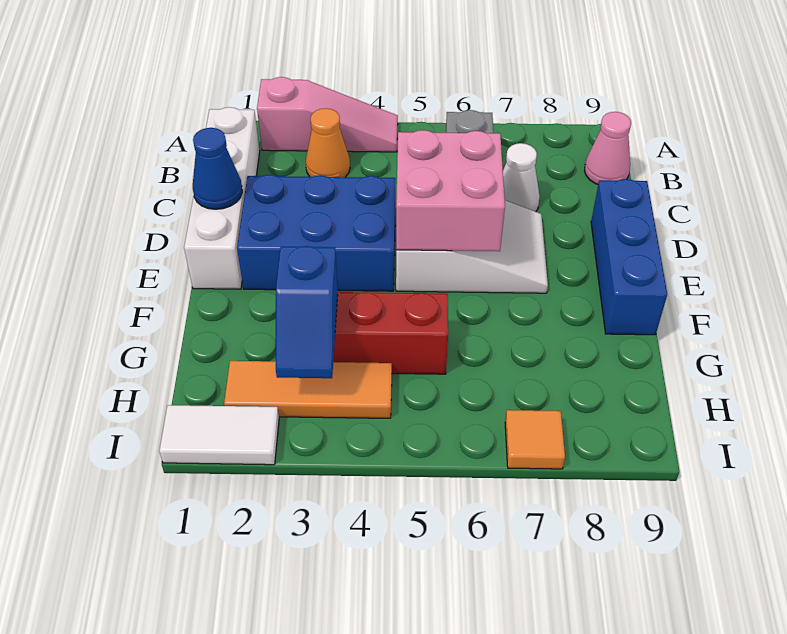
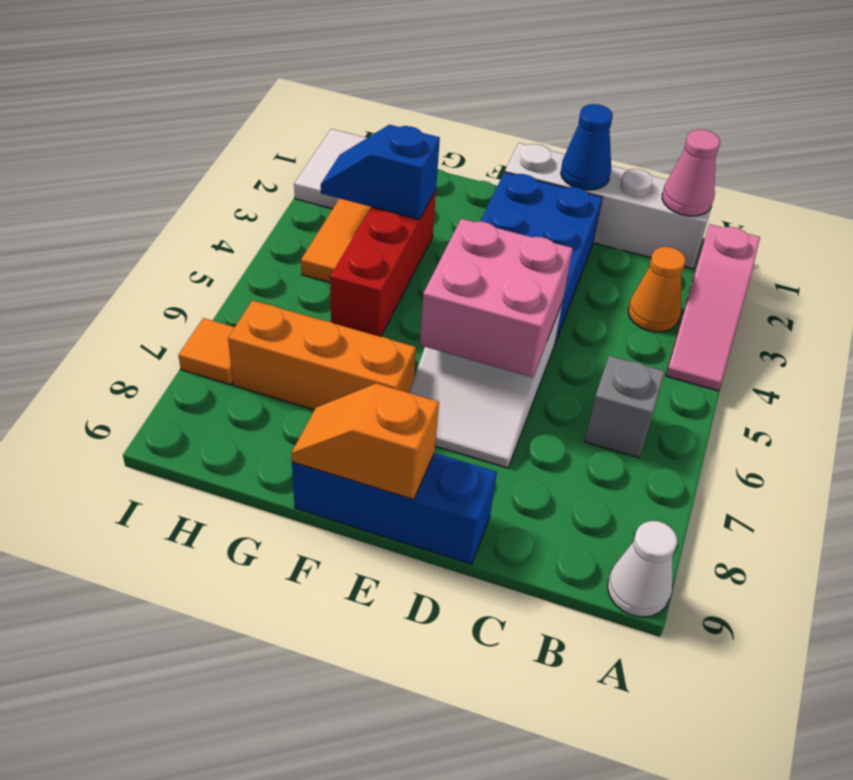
pink cone B9 level 1 -> pink cone B1 level 2
white cone C7 level 1 -> white cone A9 level 1
none -> orange slope E9:F9 level 2 top E
none -> orange brick F7:H7 level 1

